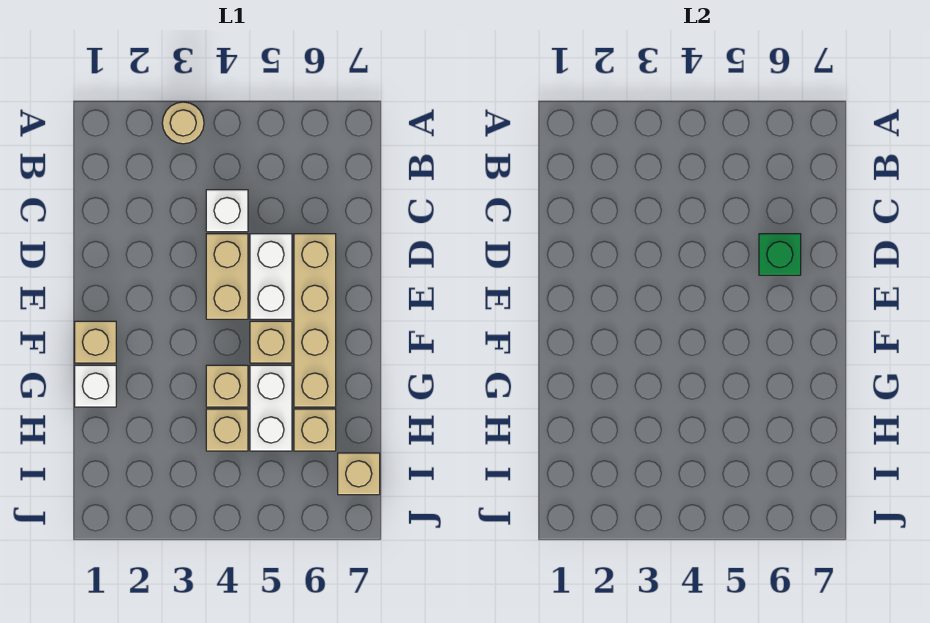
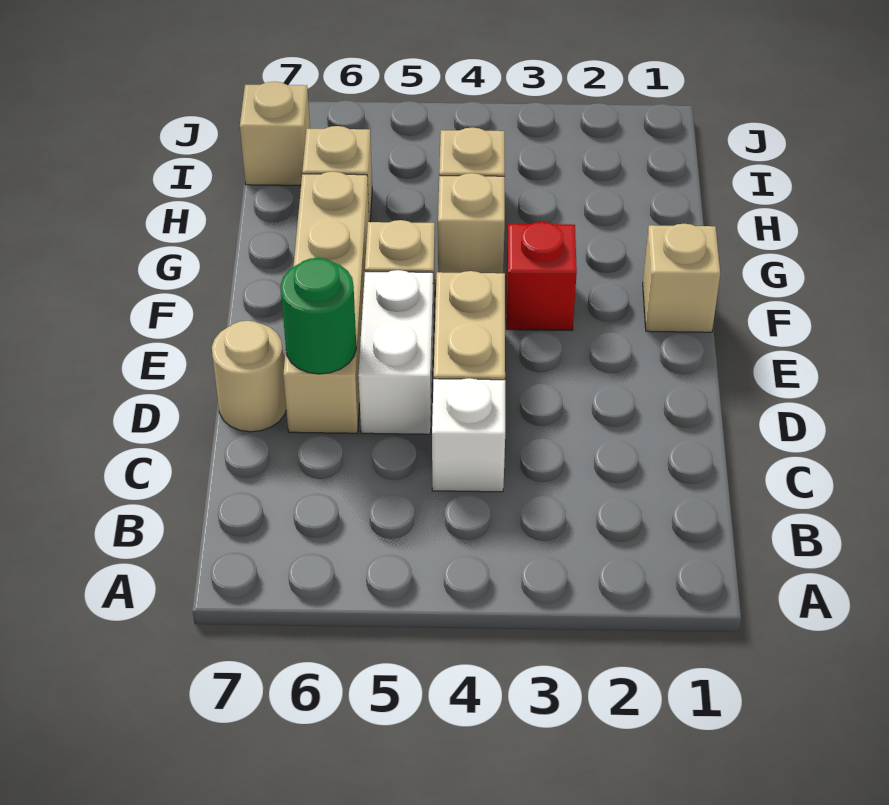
tan round brick A3 level 1 -> tan round brick D7 level 1
green brick D6 level 2 -> green round brick D6 level 2
none -> red brick F3 level 1
white brick G1 level 1 -> none
white brick G5:H5 level 1 -> none

